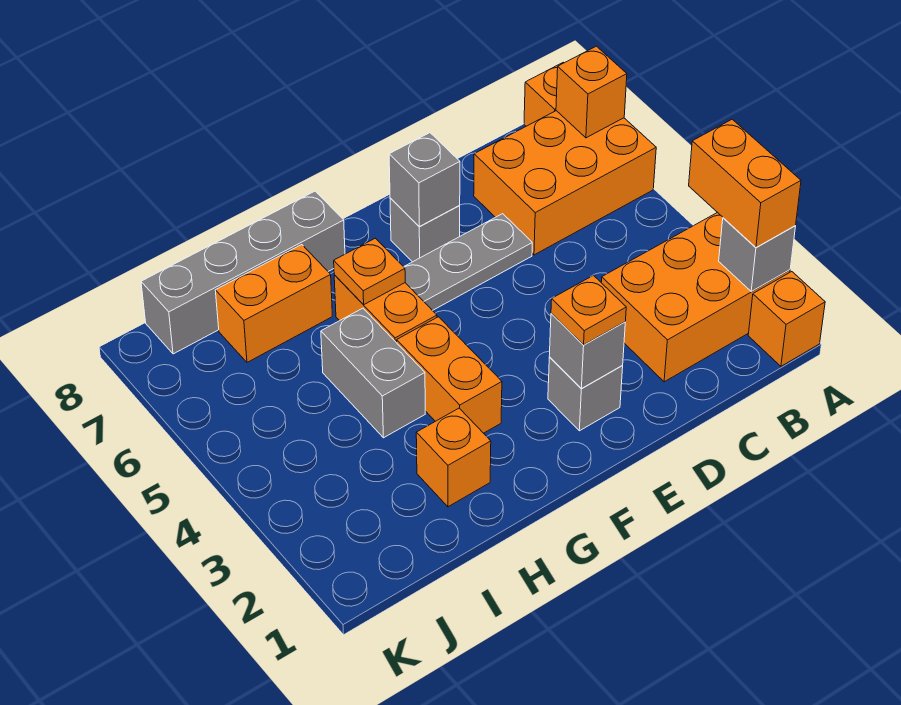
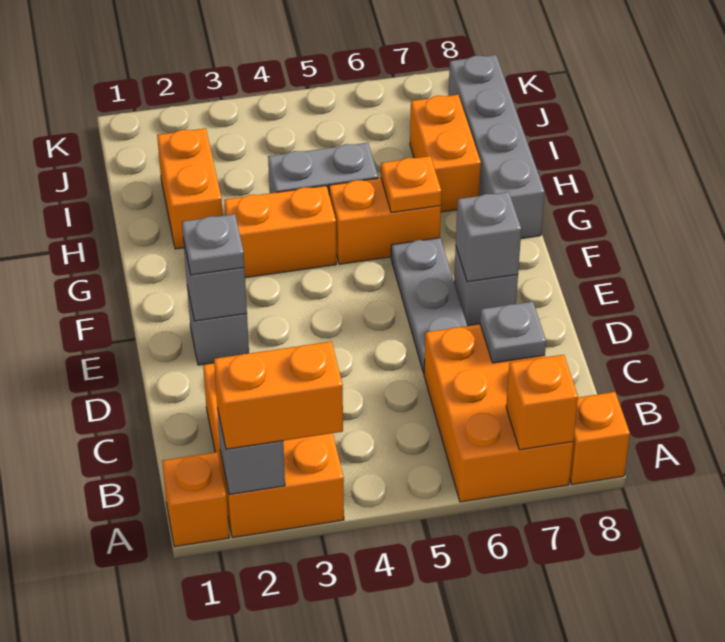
none -> grey plate C7 level 2
orange plate E2 level 3 -> grey plate E2 level 3
orange brick H2 level 1 -> orange brick H2:I2 level 1

